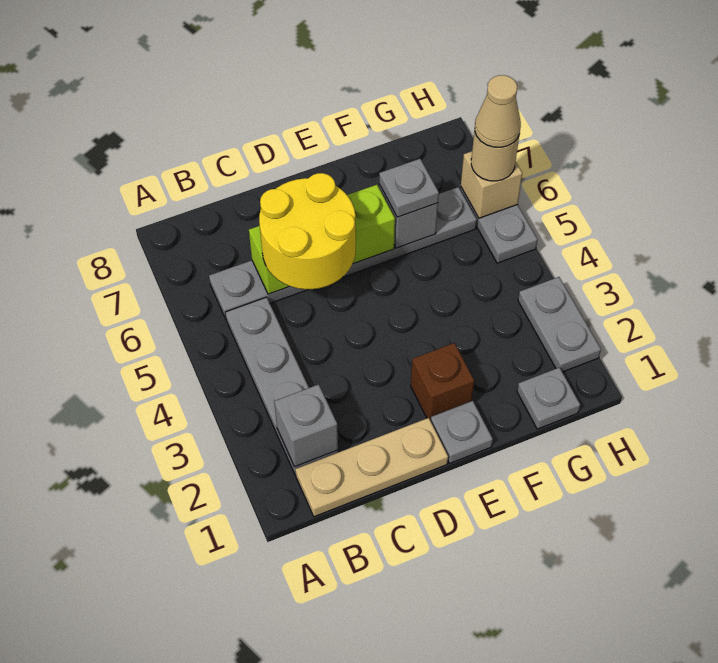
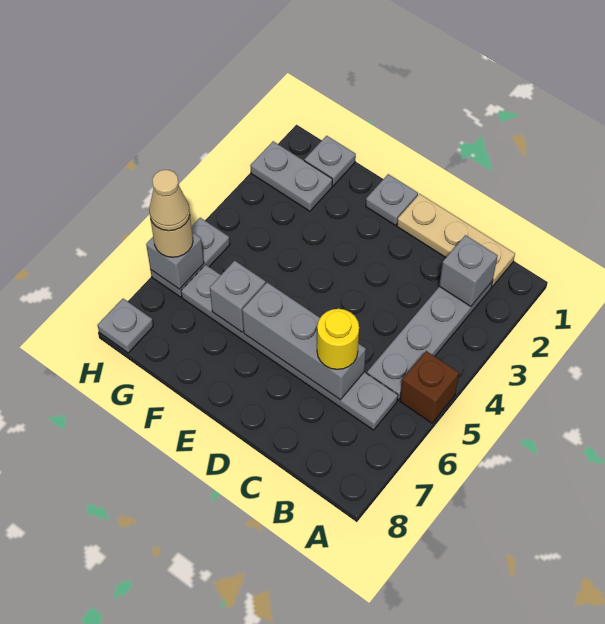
yellow round brick C5:D6 level 3 -> yellow round brick C6 level 3
lime brick C6:E6 level 2 -> grey brick C6:E6 level 2
brown brick E2 level 1 -> brown brick A5 level 1
grey plate F6 level 3 -> grey plate H8 level 1
grey plate H2:H3 level 1 -> grey plate G2:H2 level 1
tan brick H6 level 2 -> grey brick H6 level 2

